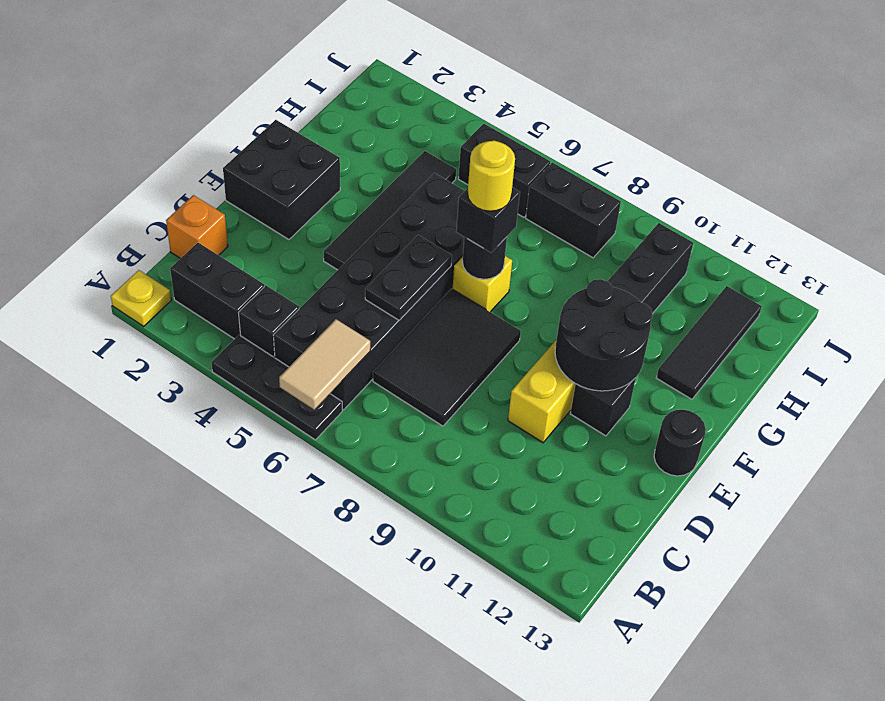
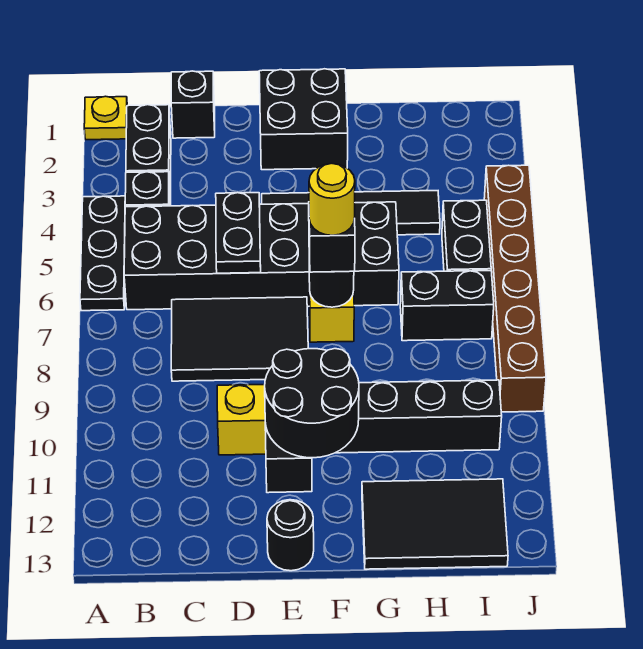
tan tile A6:B6 level 2 -> none
orange brick C1 level 1 -> black brick C1 level 1
black plate D6:E6 level 2 -> black plate D5:D6 level 2
black tile G12:I12 level 1 -> black tile G12:I13 level 1
black brick I7:I8 level 1 -> black brick H7:I7 level 1
none -> brown brick J4:J9 level 1

